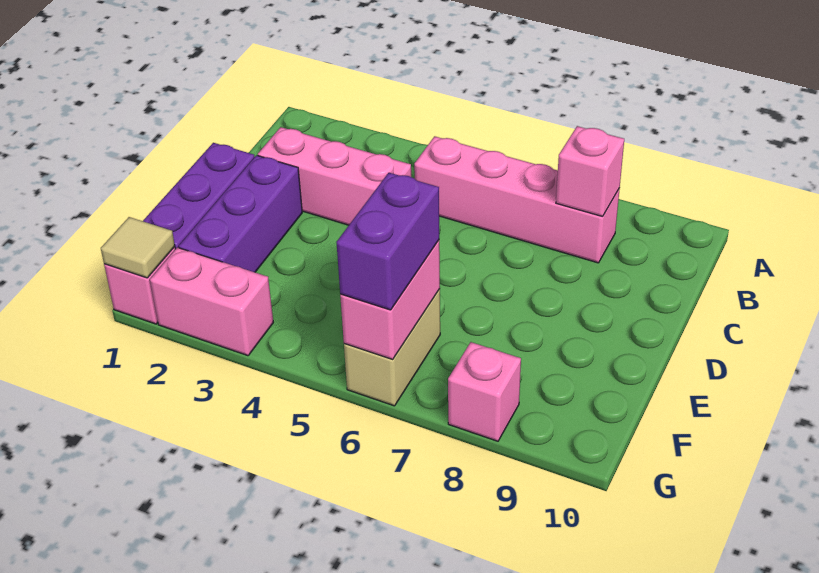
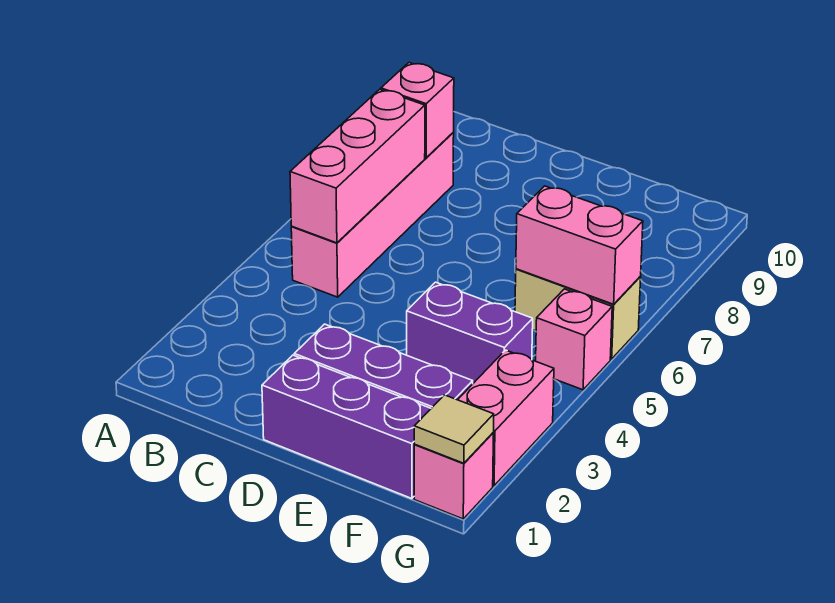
pink brick C2:C4 level 1 -> pink brick B5:B7 level 2
purple brick F6:G6 level 3 -> purple brick E4:F4 level 1
pink brick G8 level 1 -> pink brick G5 level 1

